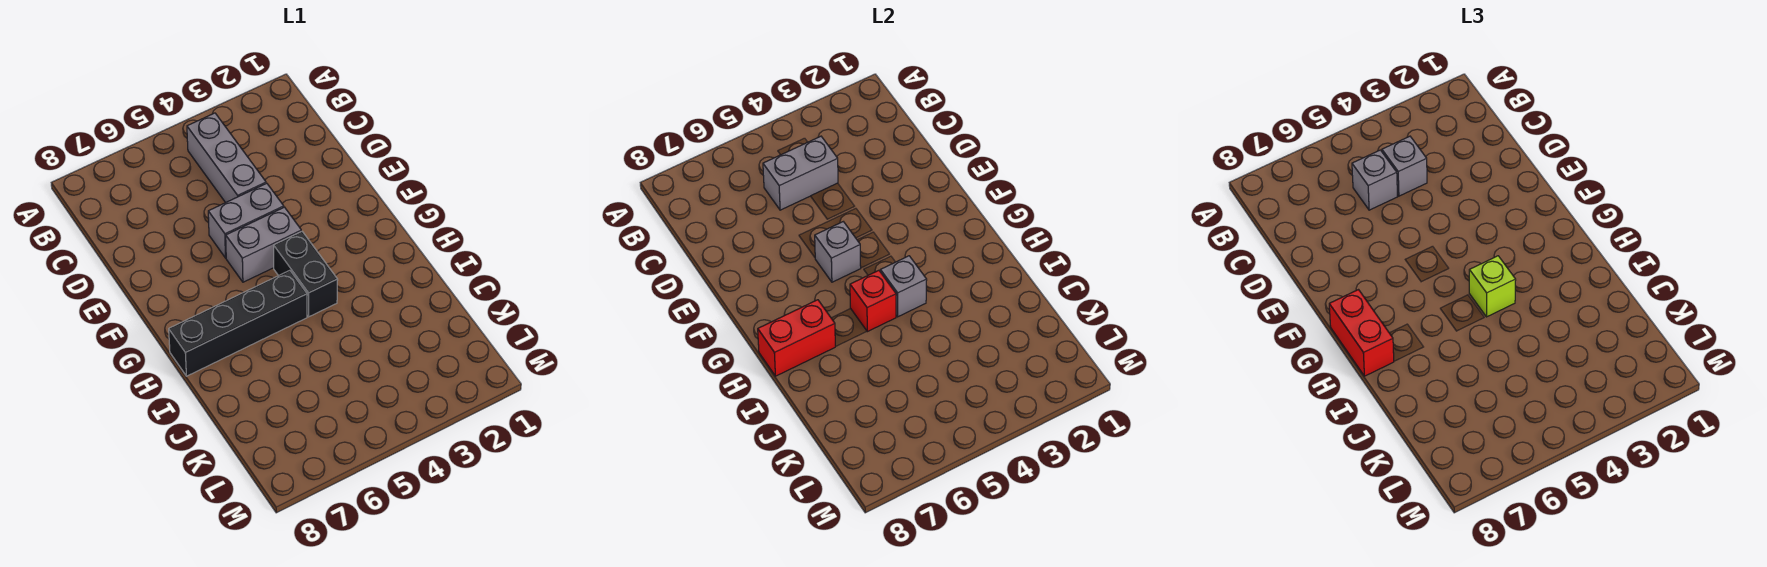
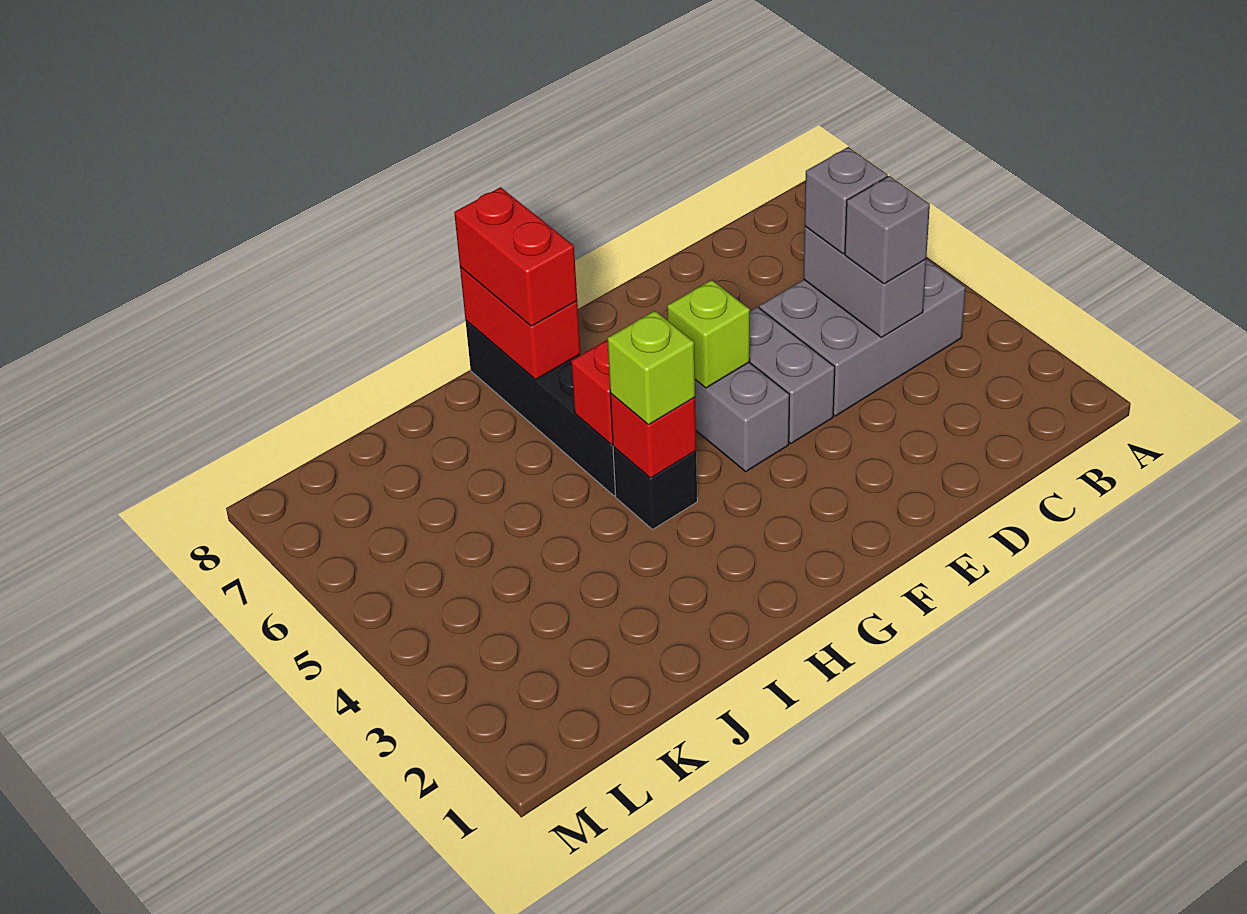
grey brick B4:D4 level 1 -> grey brick B4:D5 level 1
grey brick F5 level 2 -> lime brick F5 level 2
black brick G4:H4 level 1 -> black brick H4 level 1
red brick G8:H8 level 3 -> red brick H7:H8 level 3
grey brick H4 level 2 -> red brick H4 level 2

